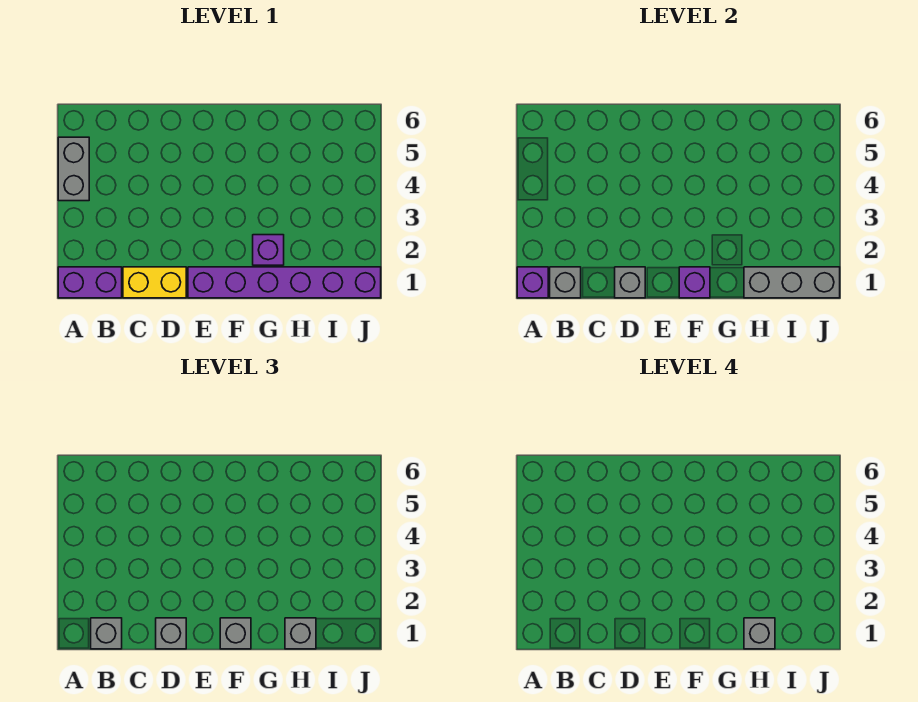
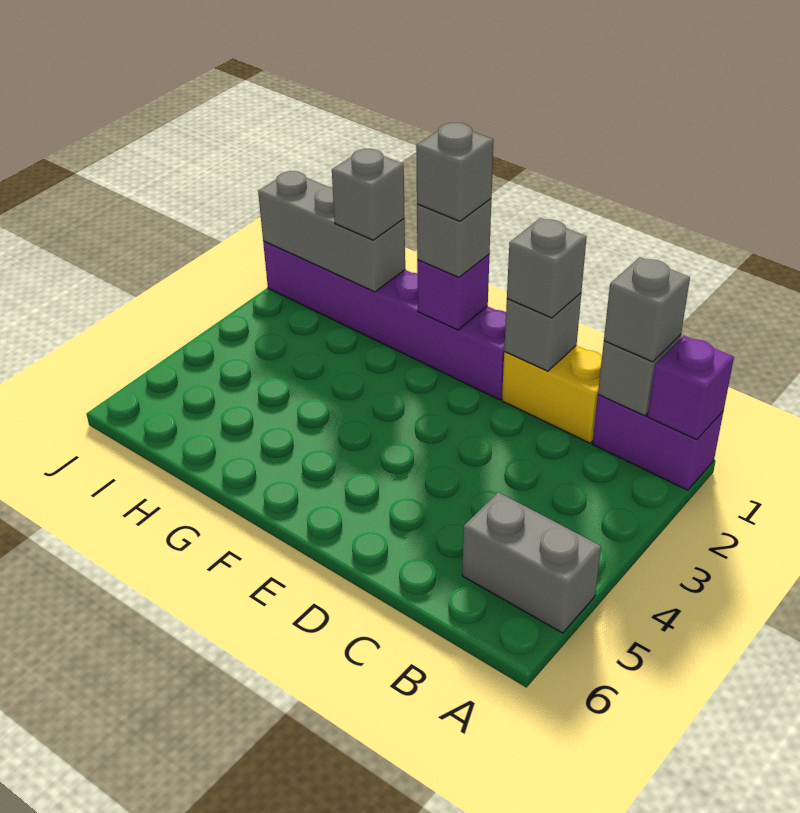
grey brick A4:A5 level 1 -> grey brick A5:B5 level 1
purple brick G2 level 1 -> none
grey brick H1 level 4 -> grey brick F1 level 4

